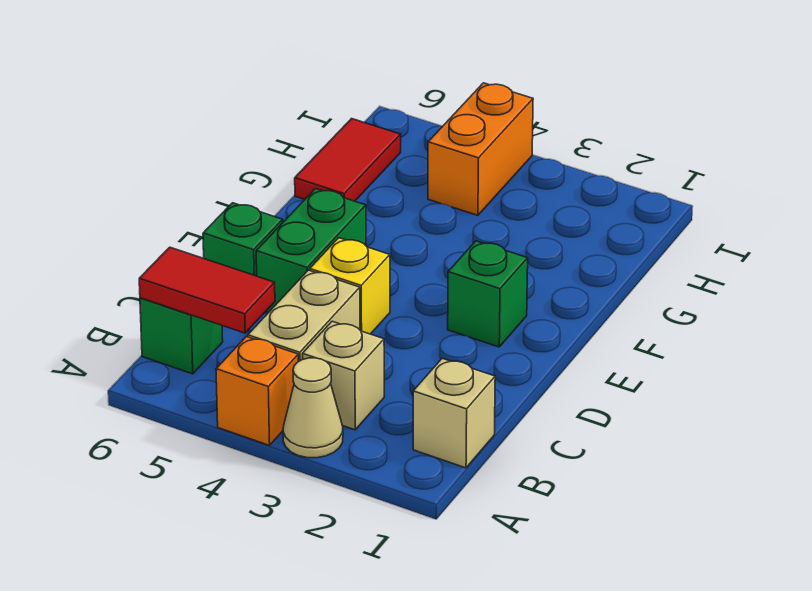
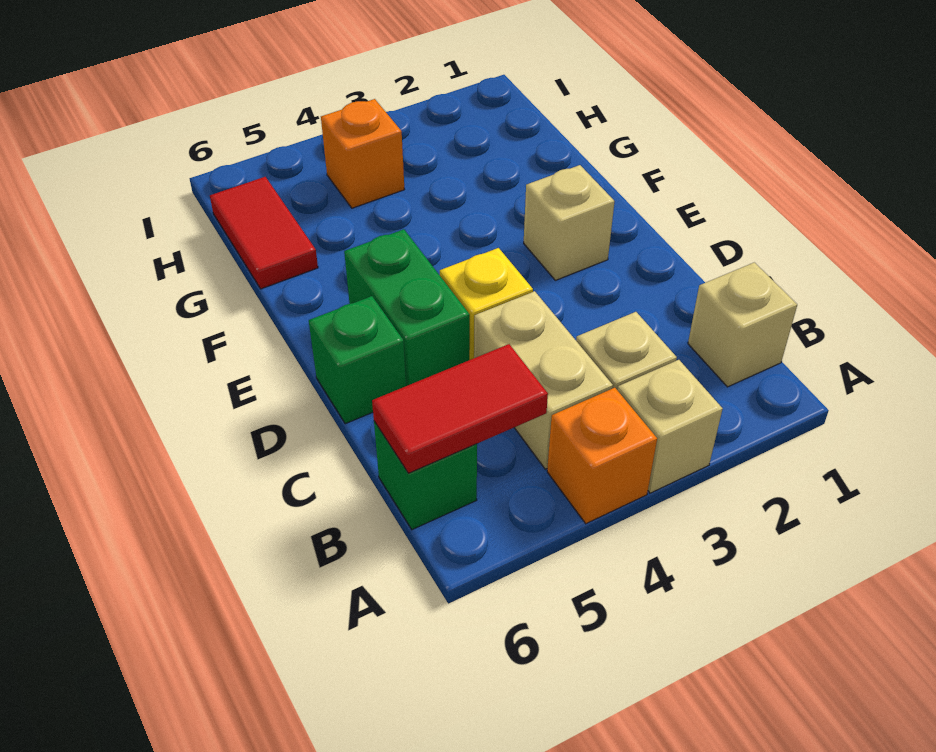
tan cone A3 level 1 -> tan brick A3 level 1
green brick E2 level 1 -> tan brick E2 level 1
orange brick H4:I4 level 1 -> orange brick H4 level 1

